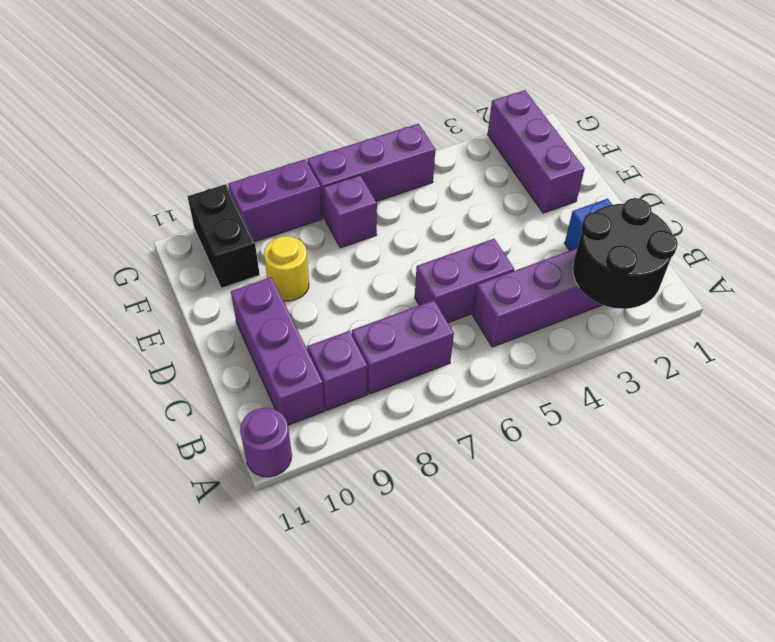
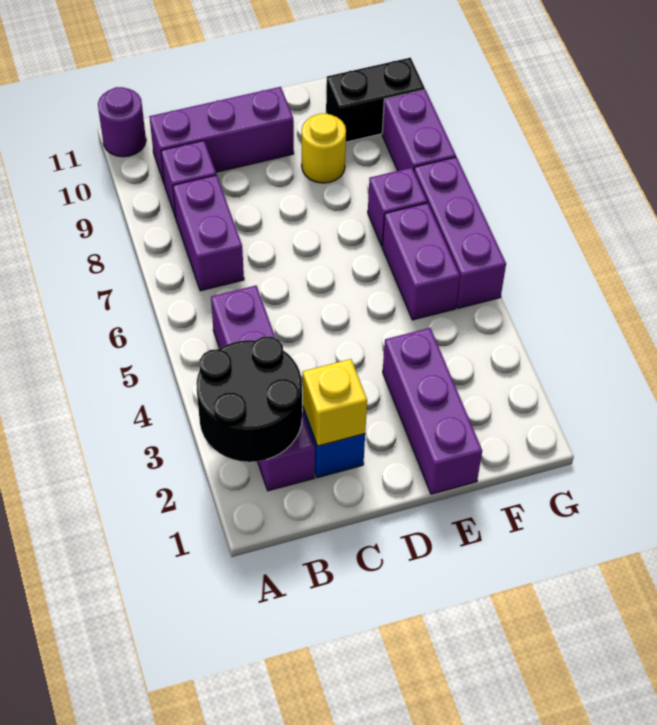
none -> yellow brick C2 level 2
purple brick C5:C6 level 1 -> purple brick F5:F6 level 1
purple brick E2:G2 level 1 -> purple brick E1:E3 level 1

